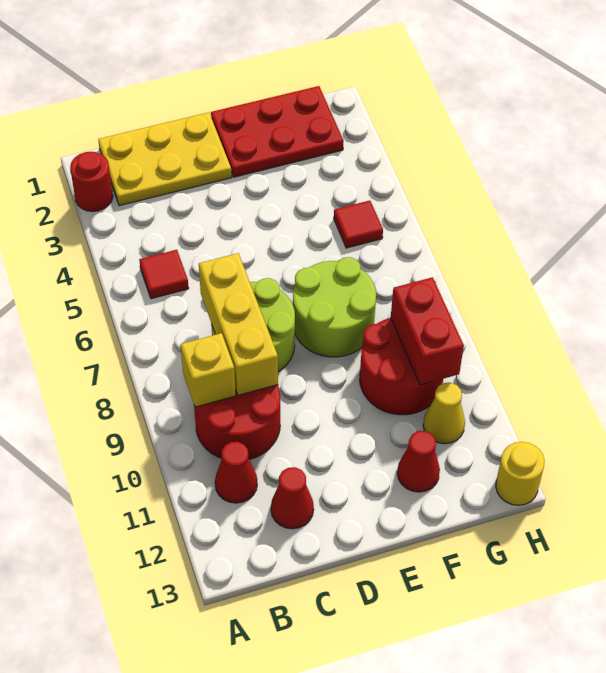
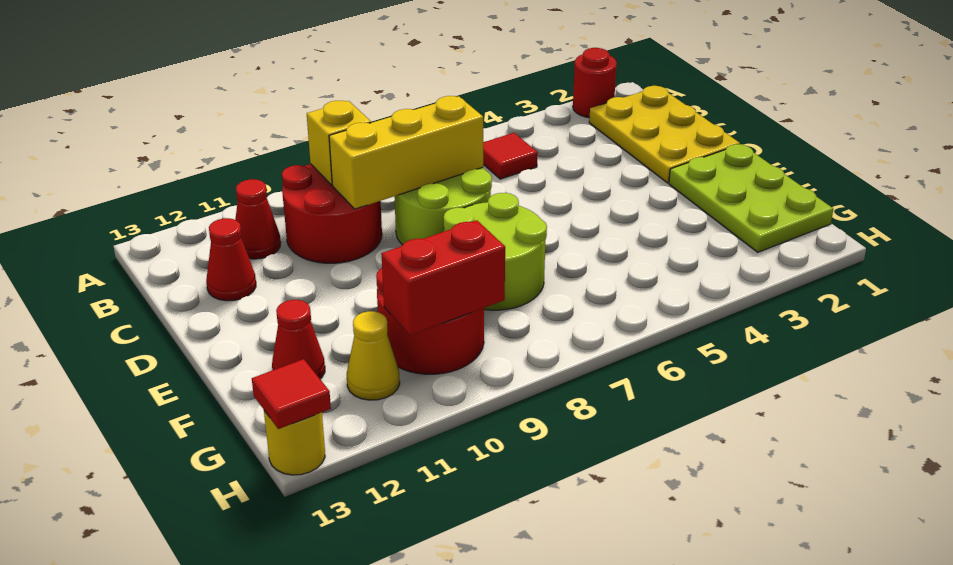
red plate E1:G2 level 1 -> lime plate E1:G2 level 1
red tile G5 level 1 -> red tile H13 level 2

